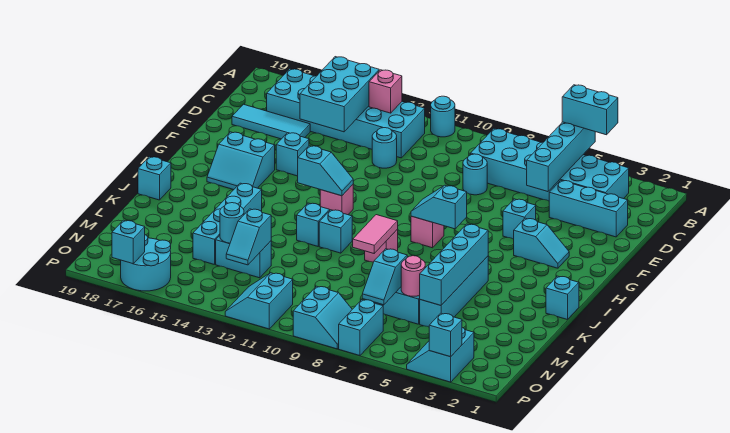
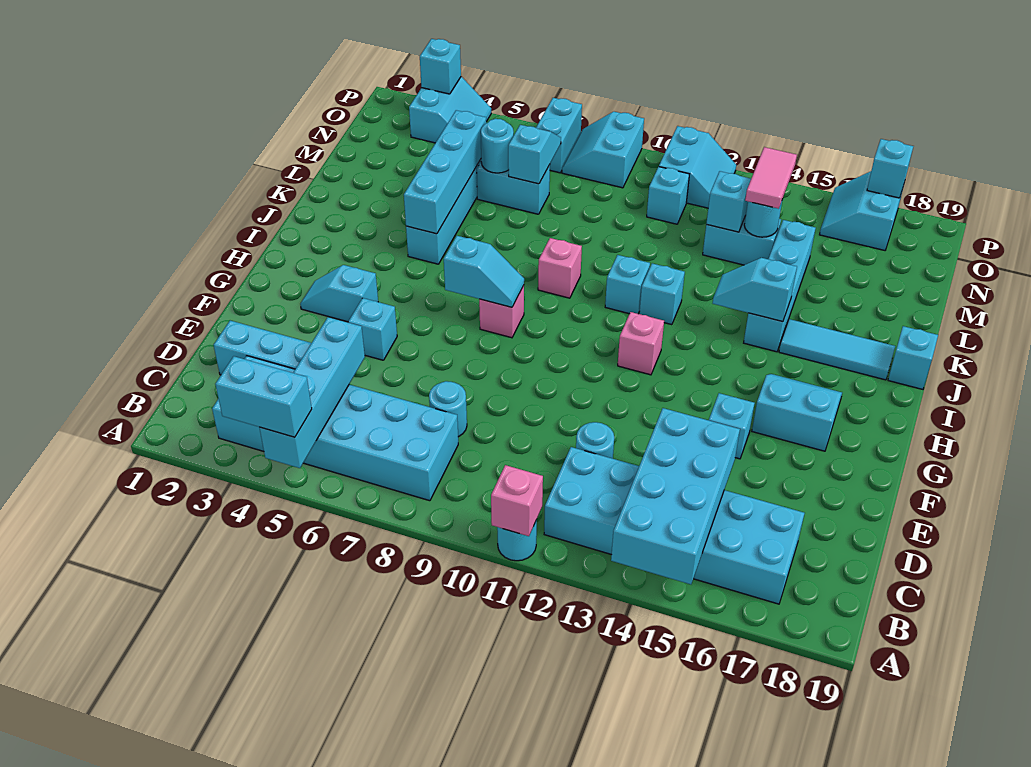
pink brick B13 level 2 -> pink brick A11 level 2
cyan brick B14:D15 level 2 -> cyan brick A14:D15 level 2
cyan tile D16:D18 level 1 -> cyan tile J16:J18 level 1
cyan slope H12:H13 level 2 top 13 -> cyan slope J14:J15 level 2 top 15
cyan brick J1 level 1 -> cyan brick N11 level 1
pink tile J9:K9 level 2 -> pink tile M14:N14 level 3
pink round brick M6 level 2 -> cyan round brick M6 level 2
cyan round brick O16:P17 level 1 -> cyan slope O16:P17 level 1 top 17

